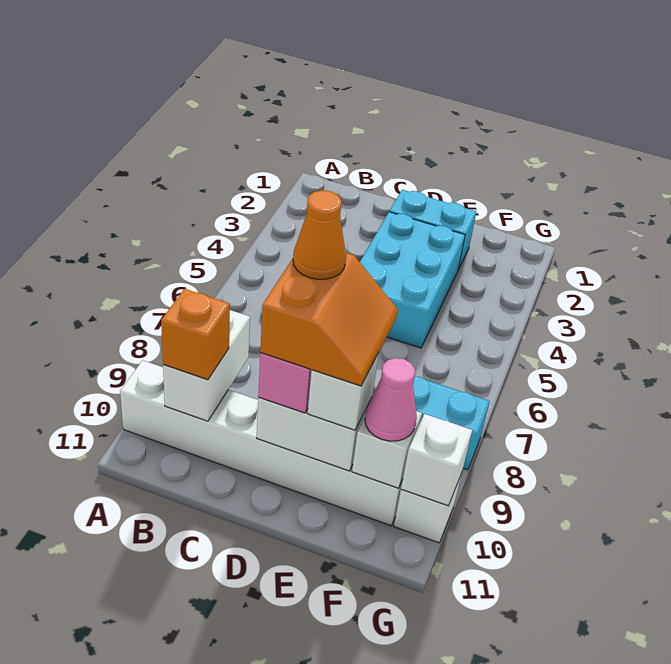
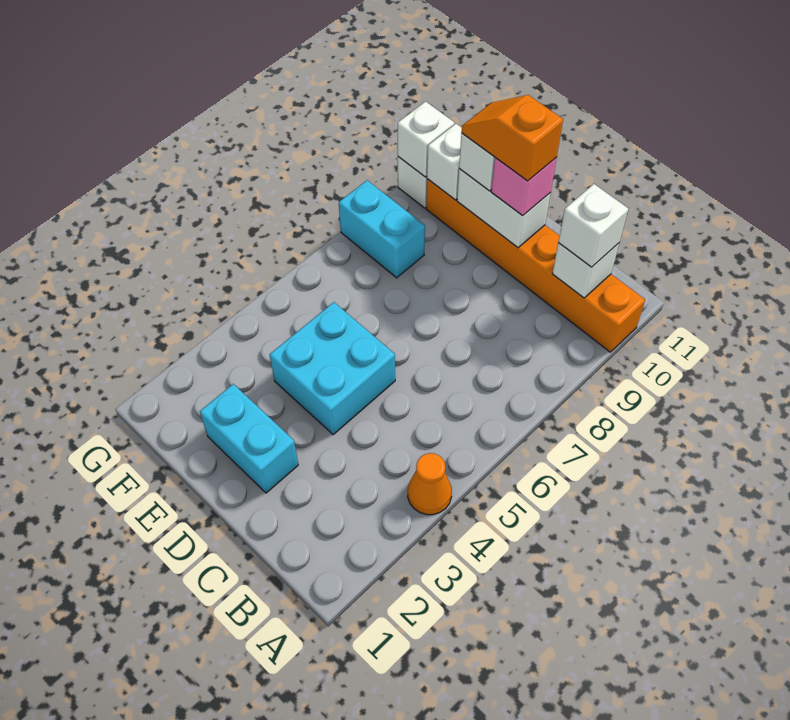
white brick A10:F10 level 1 -> orange brick A10:F10 level 1
white brick B9:B10 level 2 -> white brick B10 level 2
orange brick B10 level 3 -> white brick B10 level 3
cyan brick D3:E5 level 1 -> cyan brick D4:E5 level 1
orange slope D9:E10 level 4 top D -> orange slope D10:E10 level 4 top D
orange cone D9 level 5 -> orange cone A4 level 1
pink cone F10 level 3 -> none

